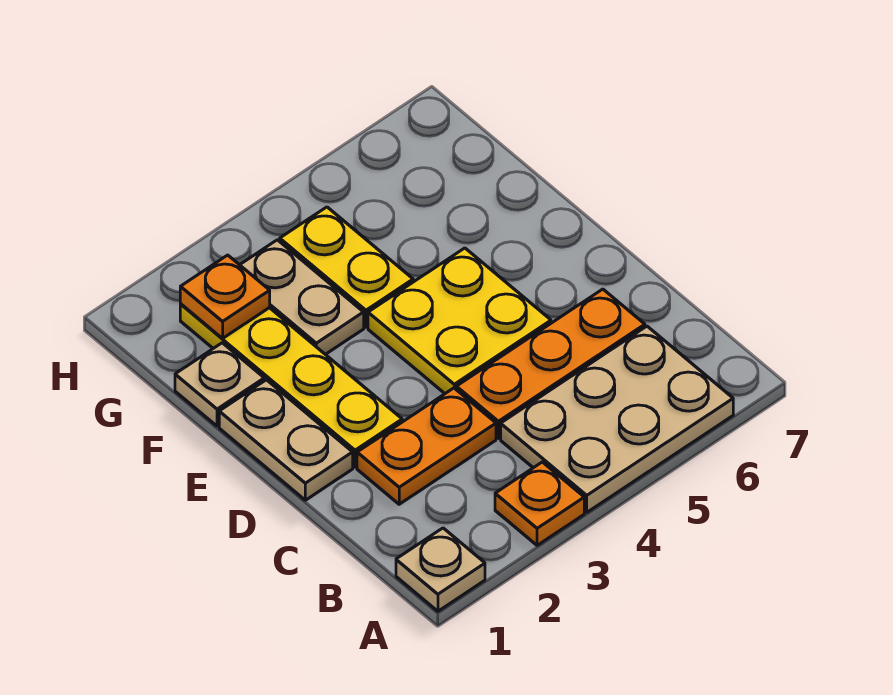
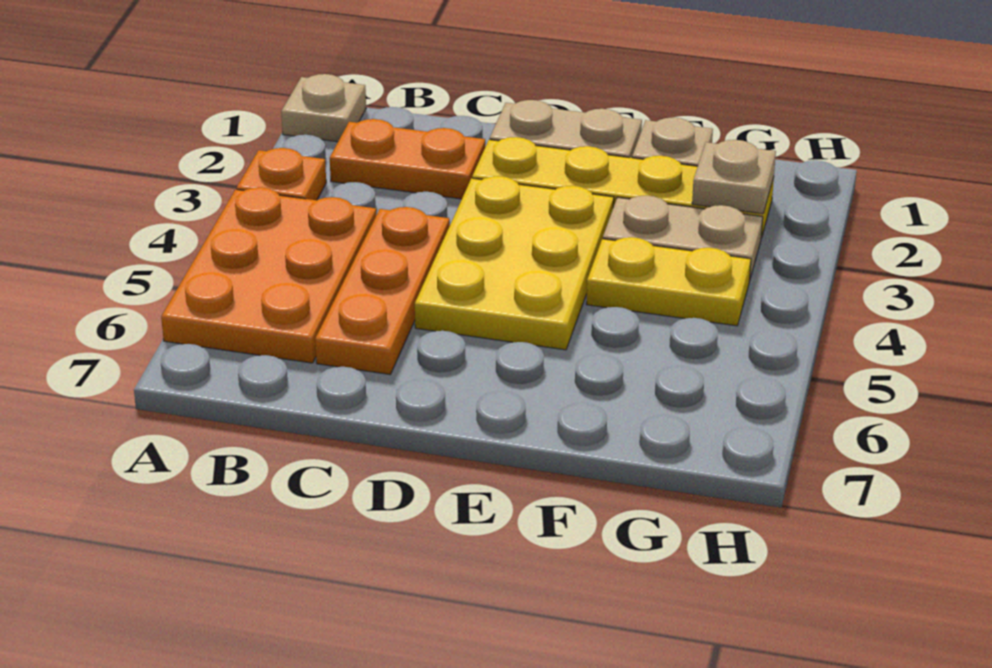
tan plate A4:B6 level 1 -> orange plate A4:B6 level 1
orange plate C2:C3 level 1 -> orange plate B2:C2 level 1
yellow plate D4:E5 level 1 -> yellow plate D3:E5 level 1
orange plate G2 level 2 -> tan plate G2 level 2

